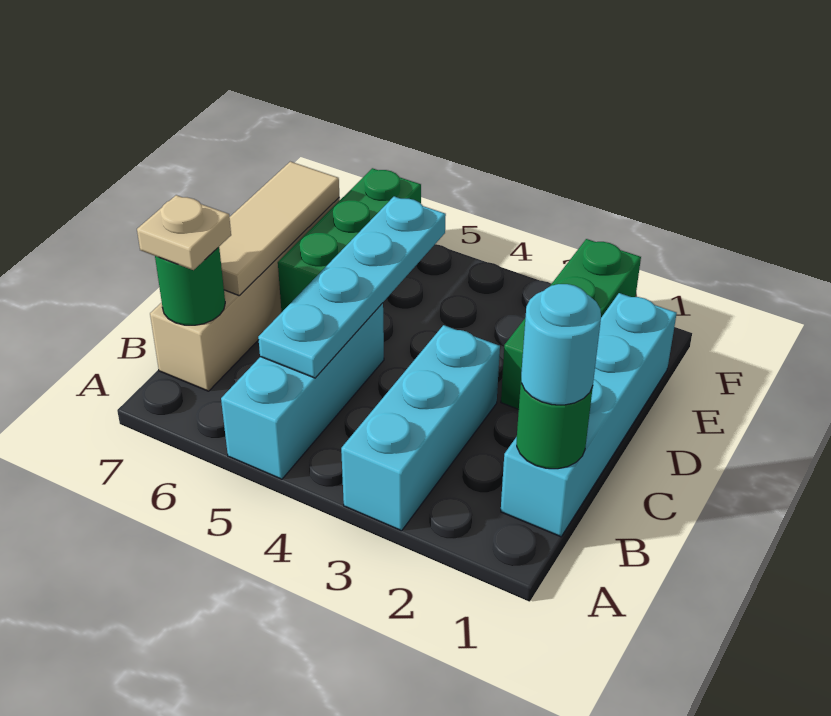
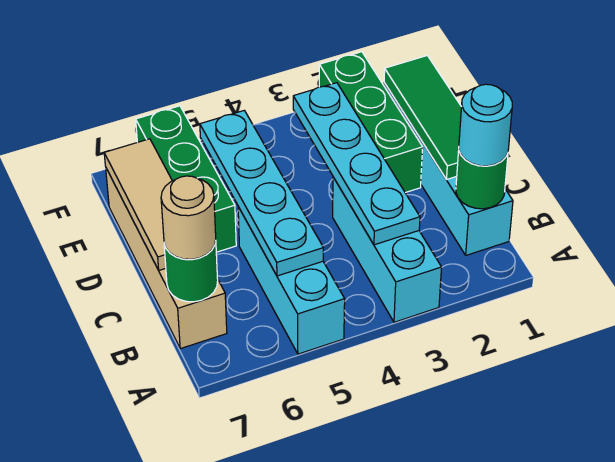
none -> cyan plate B3:E3 level 2
tan plate B7 level 3 -> tan round brick B7 level 3
none -> green tile C1:E1 level 2

